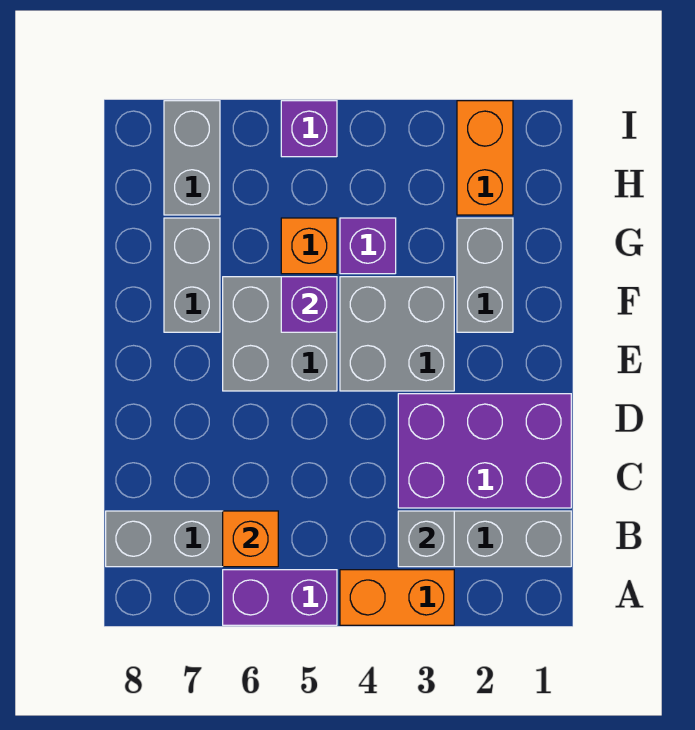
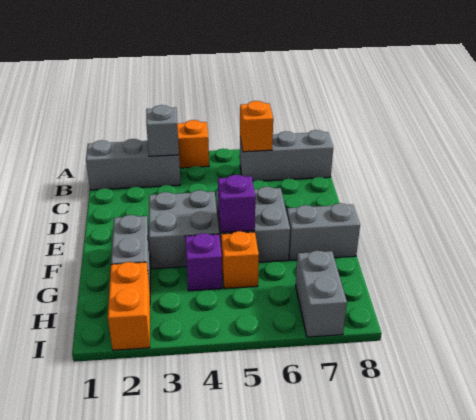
purple brick A5:A6 level 1 -> none
purple brick C1:D3 level 1 -> none
grey brick F7:G7 level 1 -> grey brick F7:F8 level 1
purple brick I5 level 1 -> none

